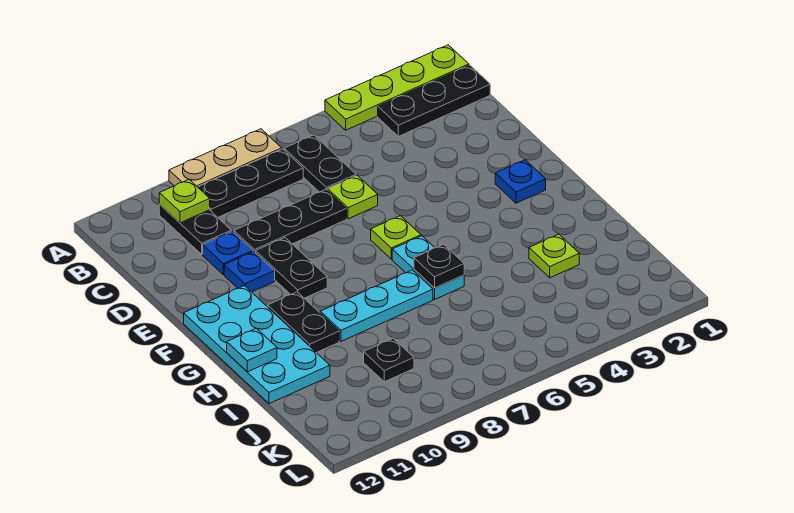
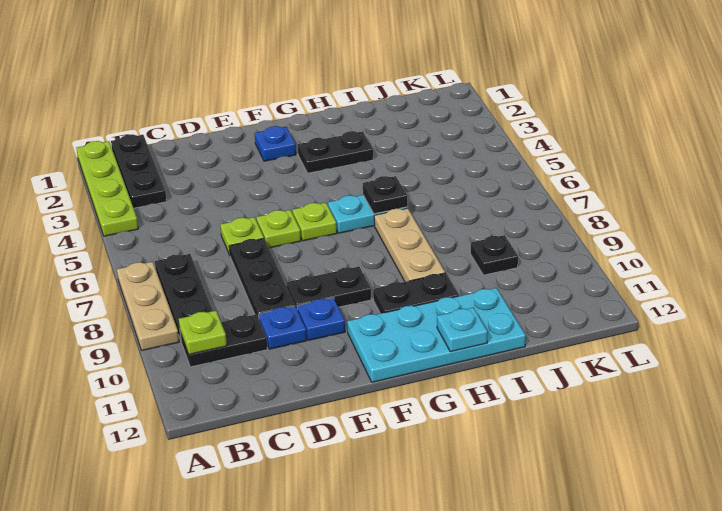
black plate B6:C6 level 1 -> black plate G3:H3 level 1
cyan plate H7:H9 level 1 -> tan plate H7:H9 level 1
lime plate I3 level 1 -> lime plate E6 level 1

